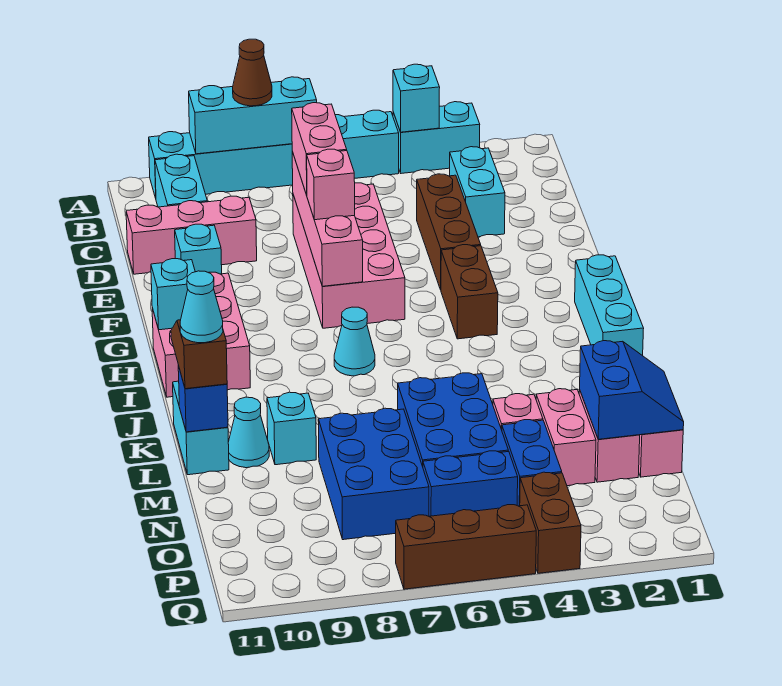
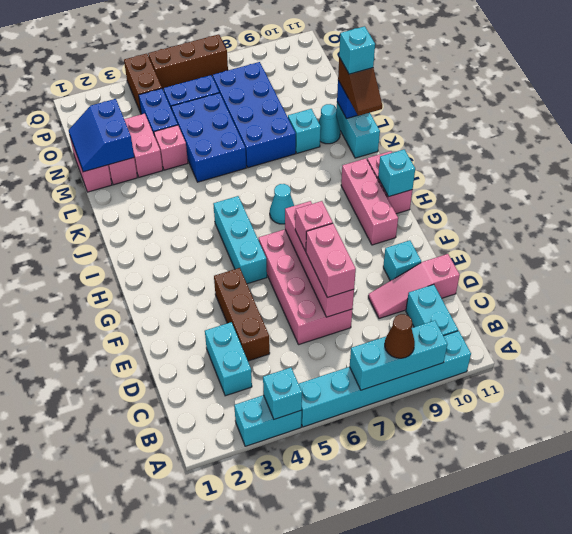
pink brick D9:D11 level 1 -> pink slope D9:D11 level 1 top 11
brown brick G4:H4 level 1 -> none
cyan brick H1:J1 level 1 -> cyan brick G5:I5 level 1
cyan cone L11 level 4 -> cyan brick L11 level 4
blue brick M7:O8 level 1 -> blue brick L7:O8 level 1

